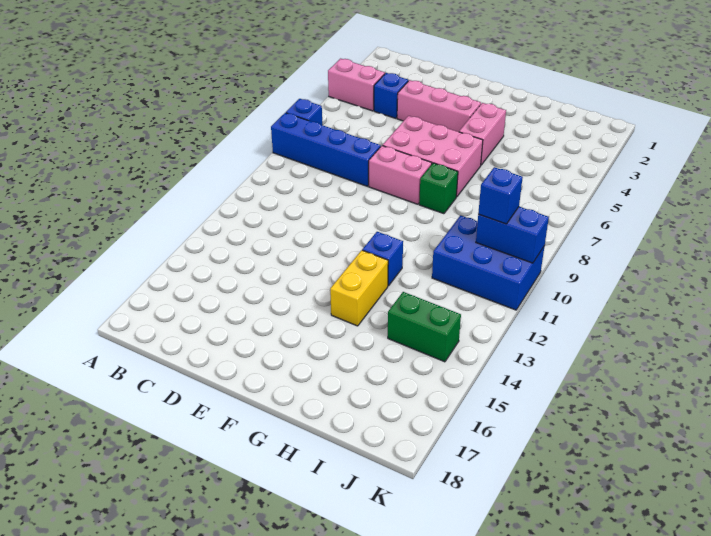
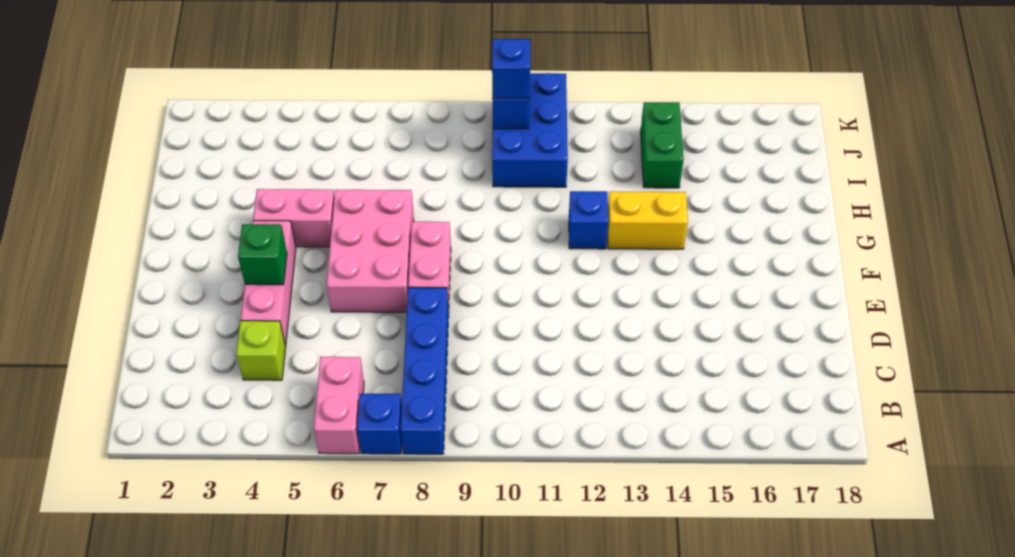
pink brick A4:B4 level 1 -> pink brick A6:B6 level 1
blue brick C4 level 1 -> lime brick C4 level 1
green brick G8 level 1 -> green brick E4 level 2

